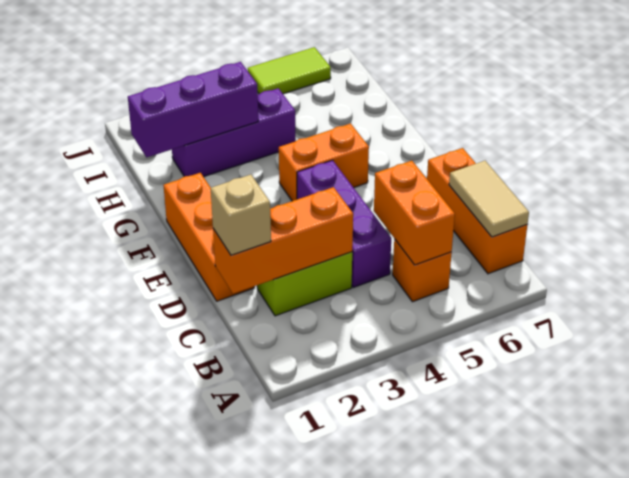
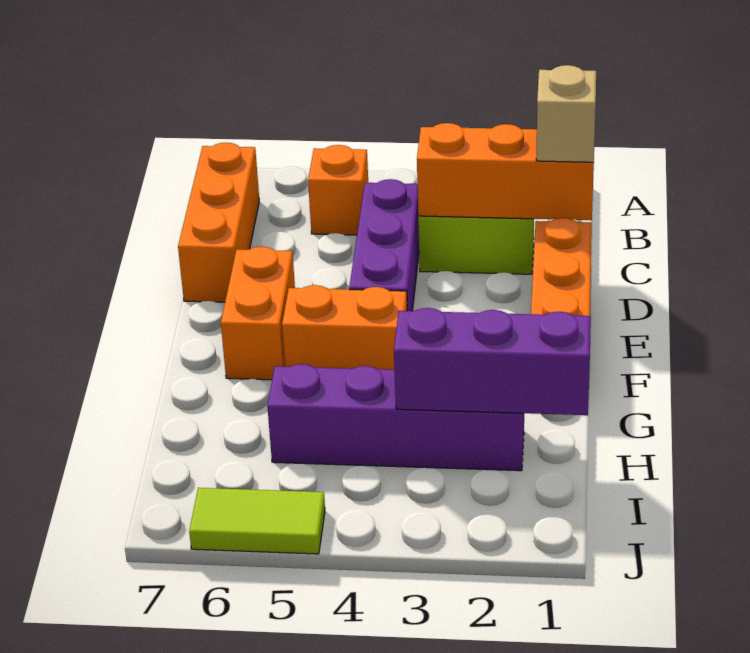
orange brick B5:C5 level 2 -> orange brick E6:F6 level 1
tan tile B7:C7 level 2 -> none
purple brick H2:H4 level 1 -> purple brick H2:H5 level 1

